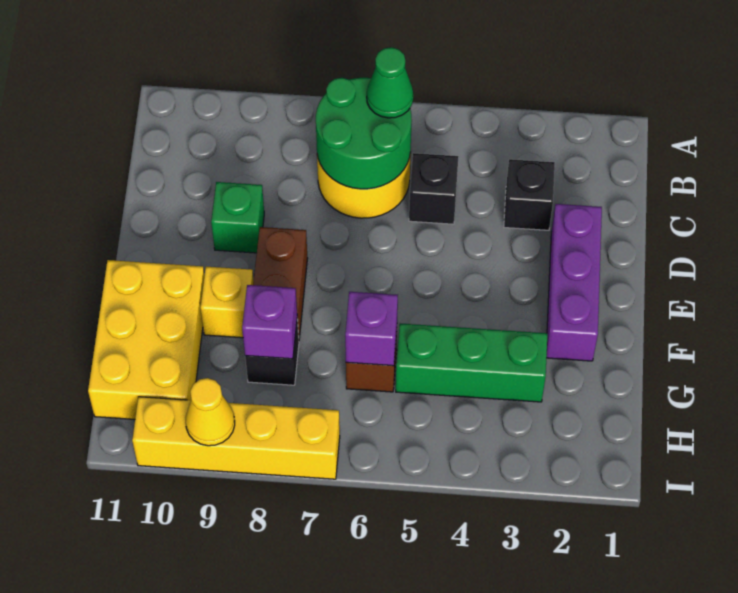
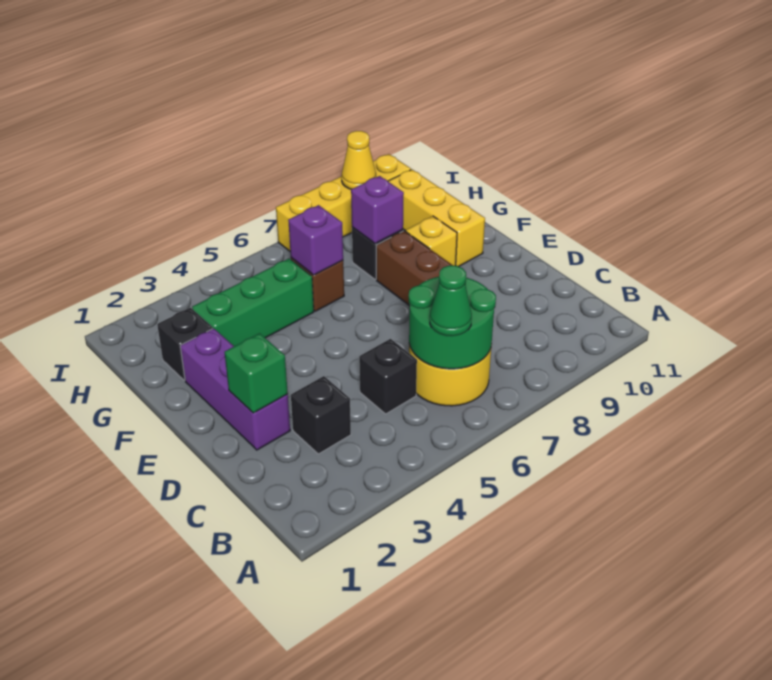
green brick D9 level 1 -> green brick D2 level 2
yellow brick F10:H11 level 1 -> yellow brick F10:H10 level 1
none -> black brick G2 level 1

